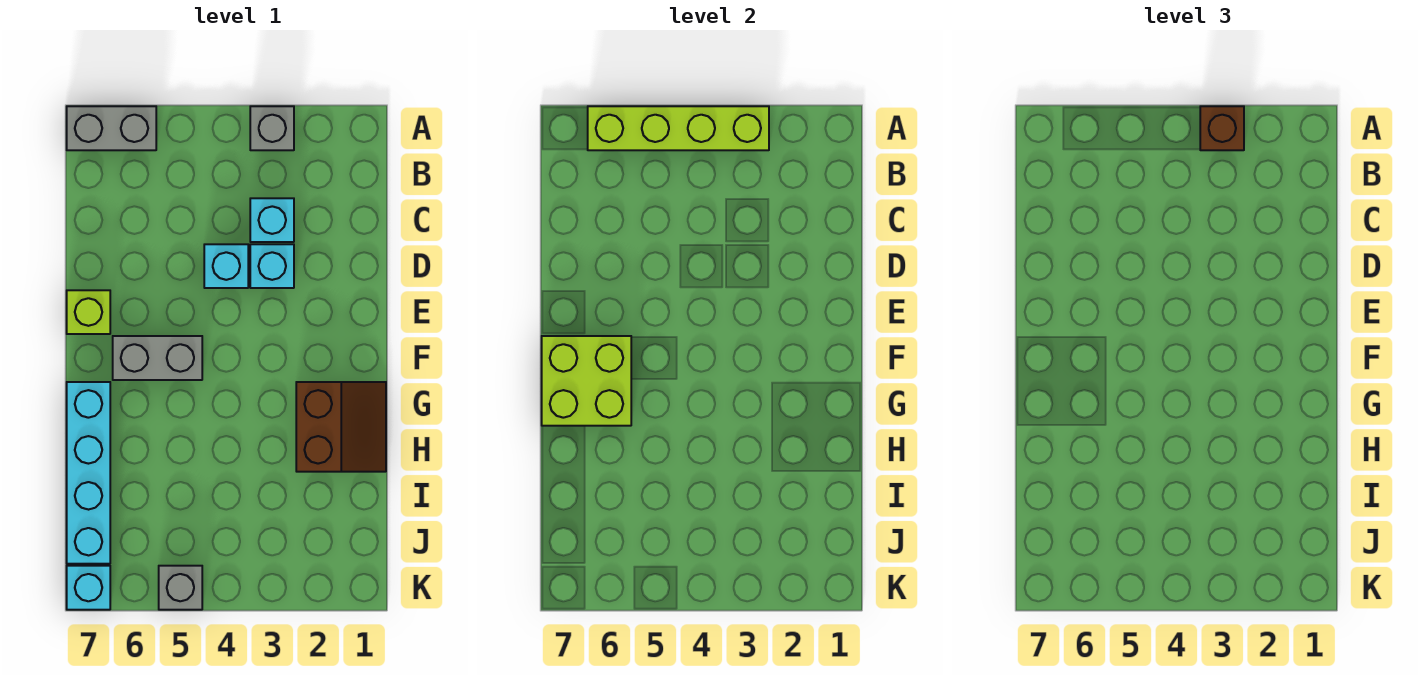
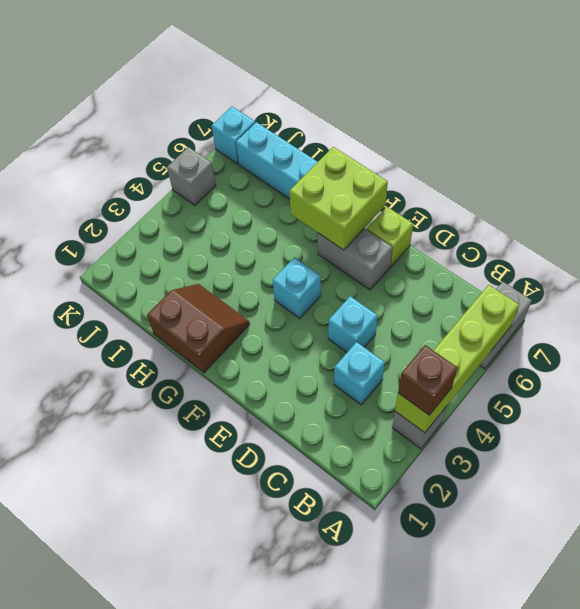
cyan brick D3 level 1 -> cyan brick F4 level 1
grey brick F5:F6 level 1 -> grey brick E6:F6 level 1
brown slope G1:H2 level 1 top 2 -> brown slope G1:H2 level 1 top 1

